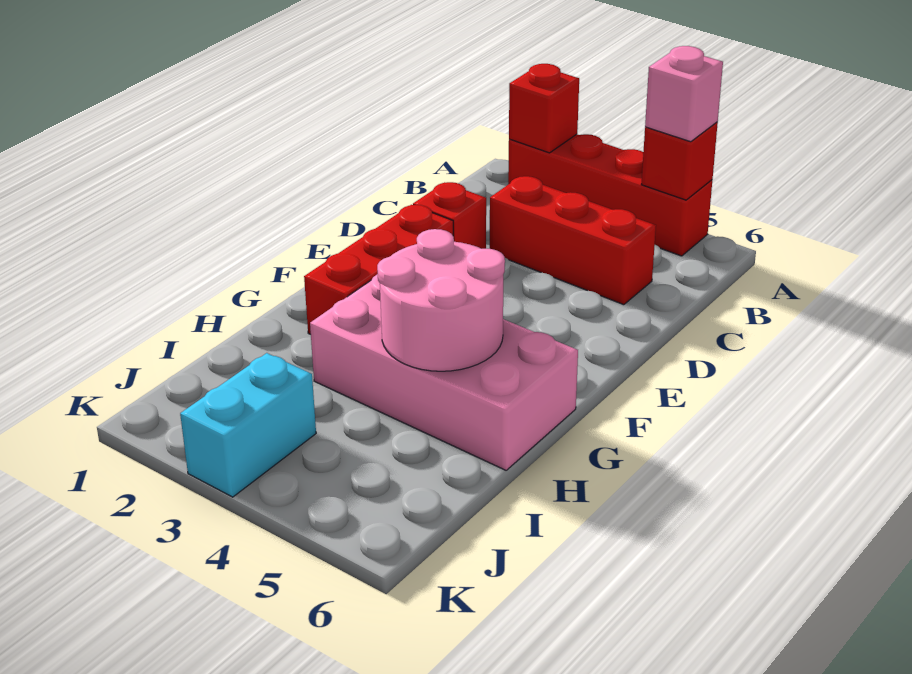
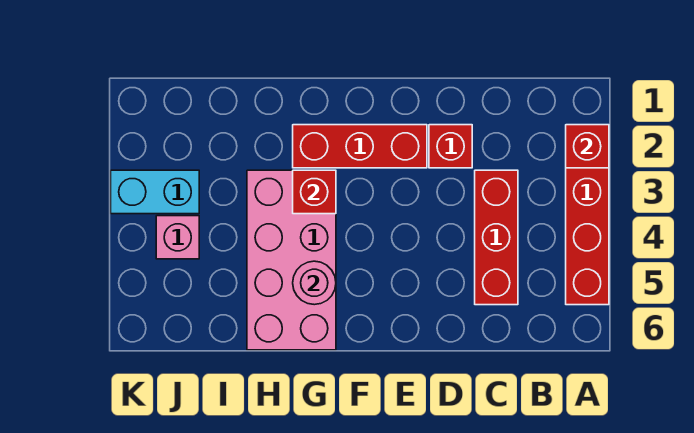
red brick A5 level 2 -> red brick G3 level 2
pink brick A5 level 3 -> pink brick J4 level 1
pink round brick G4:H5 level 2 -> pink round brick G5 level 2

